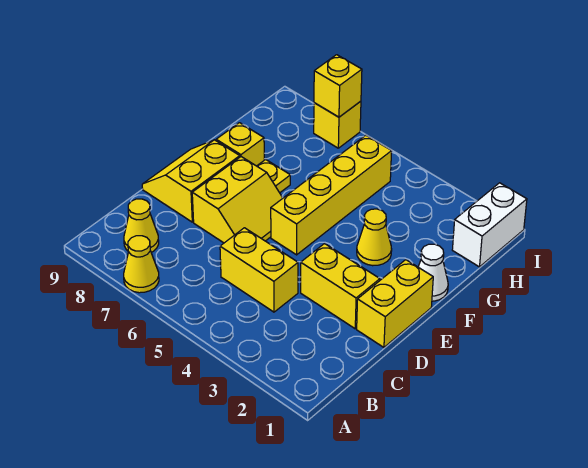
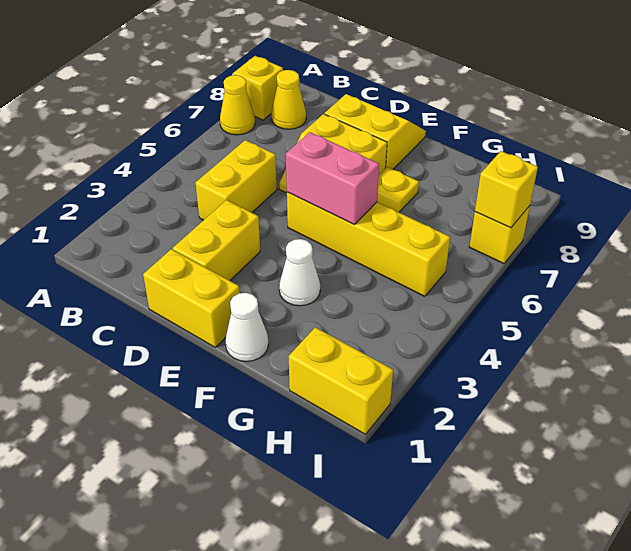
none -> pink brick E5:F5 level 2
yellow cone F3 level 1 -> white cone F3 level 1
yellow brick F8 level 1 -> yellow brick A8 level 1
white brick H1:I1 level 1 -> yellow brick H1:I1 level 1

